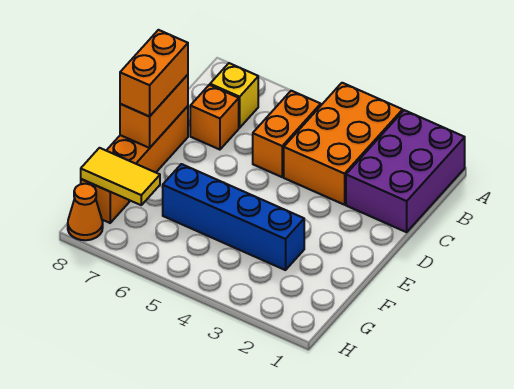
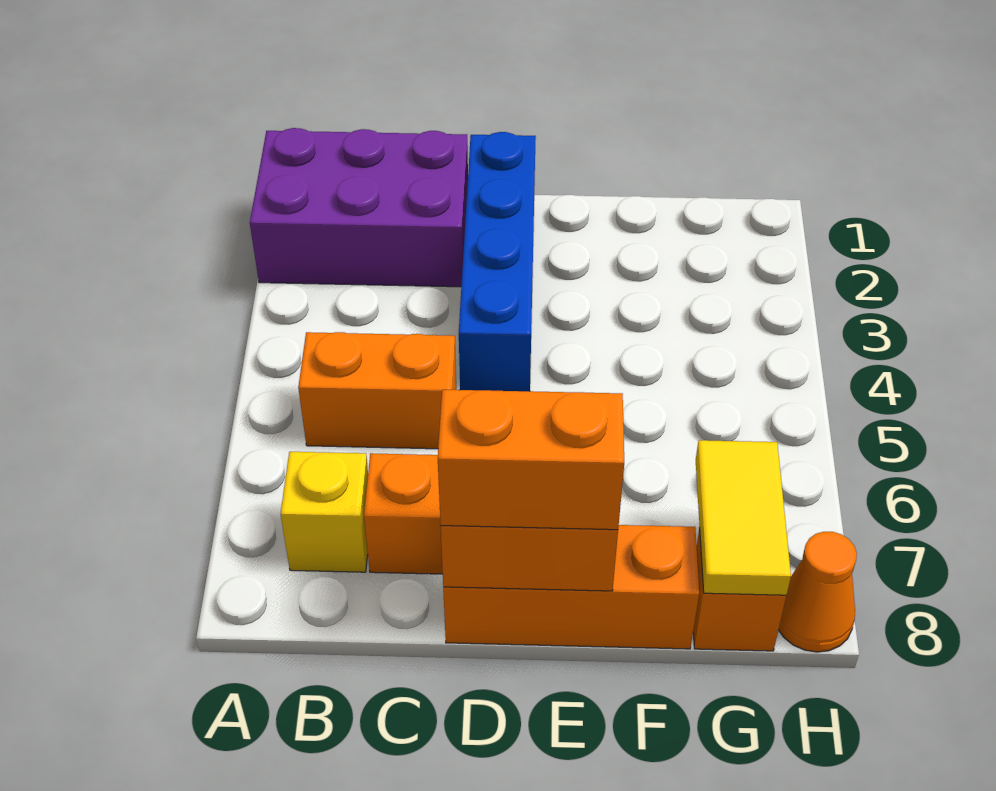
orange brick A3:C4 level 1 -> none
blue brick F3:F6 level 1 -> blue brick D1:D4 level 1

